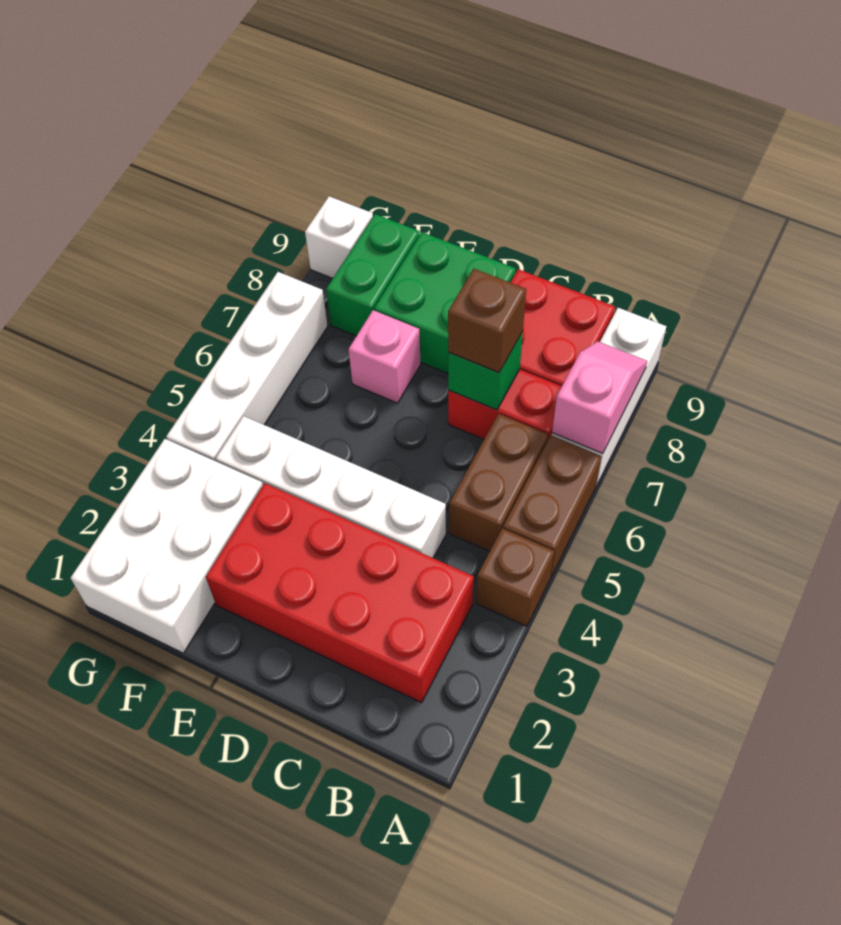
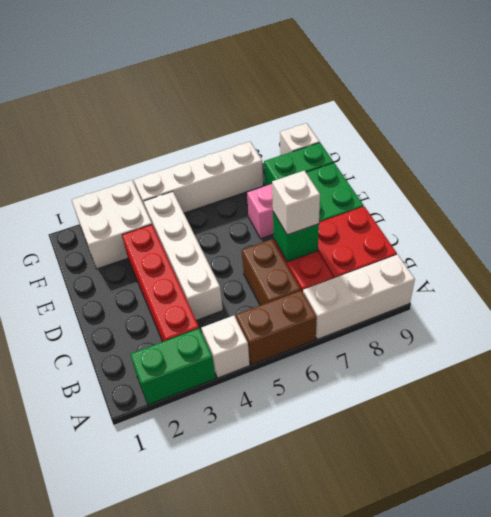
none -> green brick A2:A3 level 1
brown brick A4 level 1 -> white brick A4 level 1
pink slope A7:A8 level 2 top 7 -> none
red brick B2:E3 level 1 -> red brick B3:E3 level 1
brown brick B5:B6 level 1 -> brown brick B6:C6 level 1
brown brick C7 level 3 -> white brick C7 level 3
white brick F1:G3 level 1 -> white brick F2:G3 level 1

